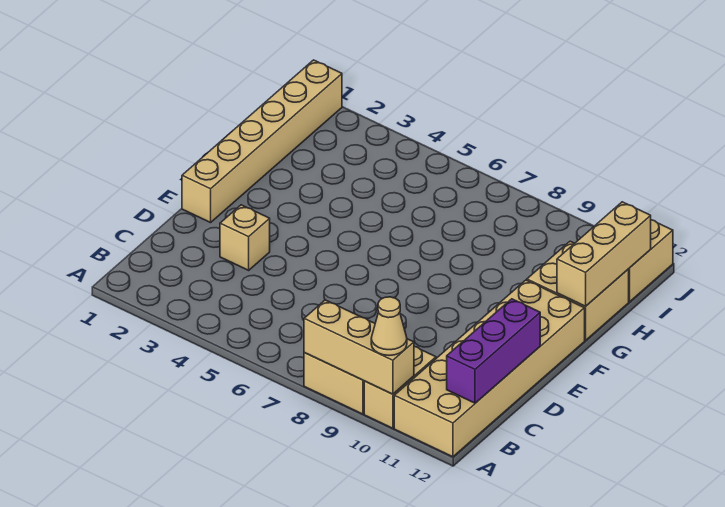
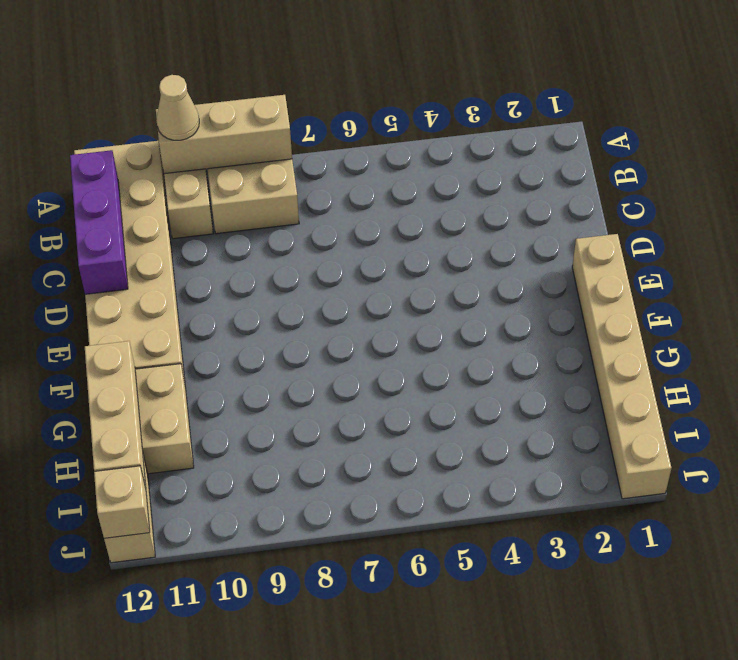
tan brick D3 level 1 -> tan brick J12 level 2

